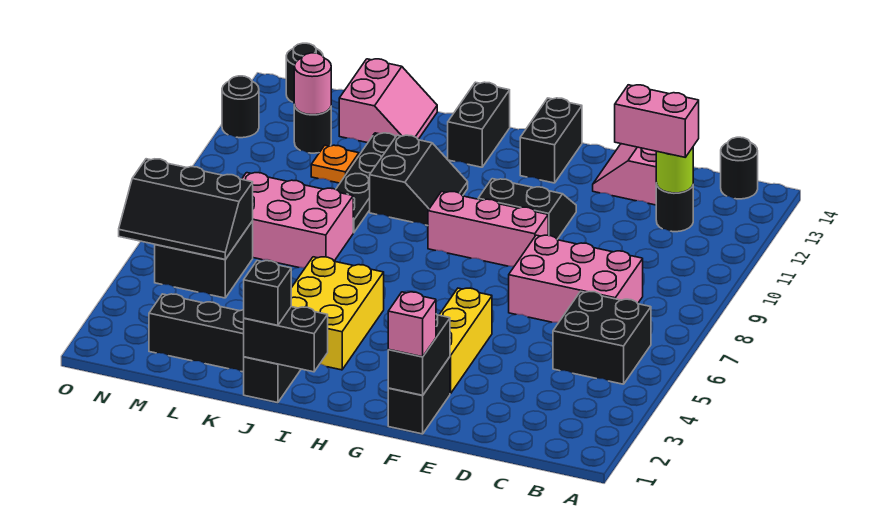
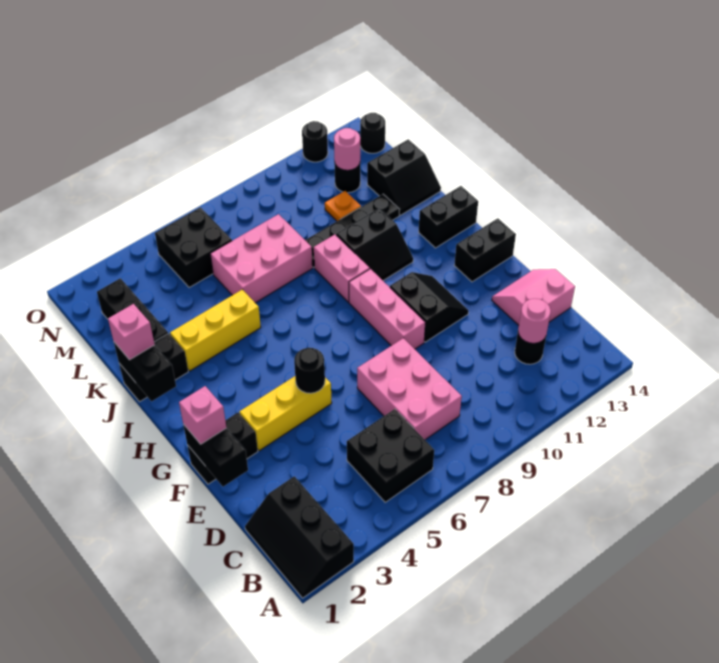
black round brick B14 level 1 -> black round brick F5 level 2
lime round brick C12 level 2 -> pink round brick C12 level 2
pink brick C12:D12 level 3 -> pink brick I9:J9 level 1
black brick F1:F2 level 2 -> black brick E1:F1 level 2
yellow brick I3:J5 level 1 -> yellow brick J3:J5 level 1
black brick J1 level 3 -> pink brick J1 level 3
pink brick K7:M8 level 1 -> pink brick K6:L8 level 1
pink slope K13:L14 level 1 top L -> black slope K13:L14 level 1 top L
black slope M5:O6 level 2 top 6 -> black slope A1:C2 level 1 top 2

